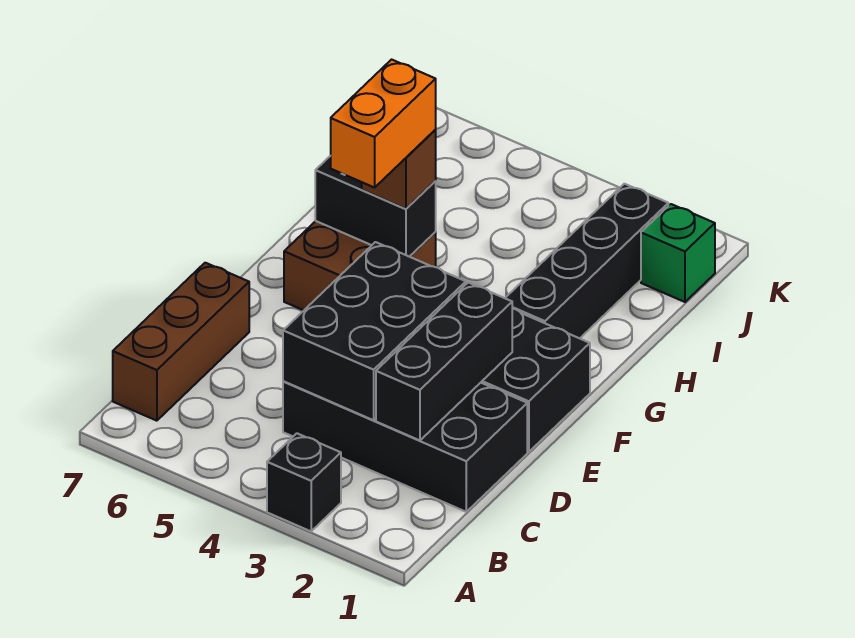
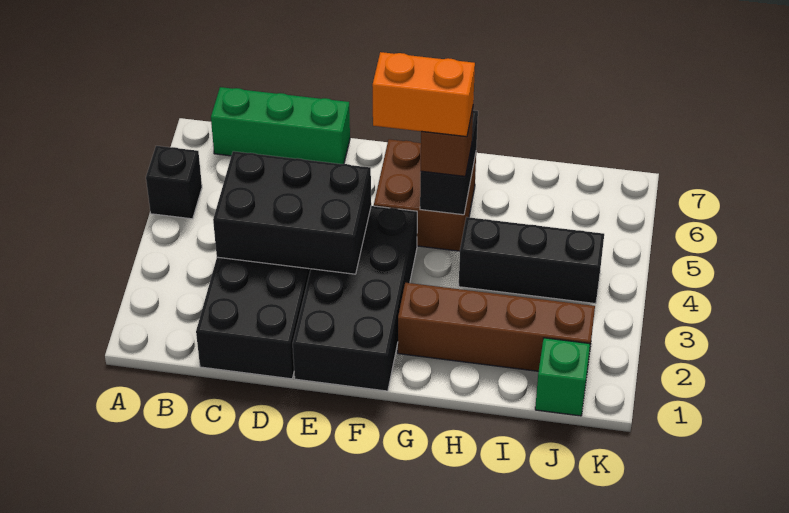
black brick A3 level 1 -> black brick A5 level 1
brown brick B7:D7 level 1 -> green brick B7:D7 level 1
black brick C2:E2 level 2 -> black brick H4:J4 level 1
black brick G2:J2 level 1 -> brown brick G2:J2 level 1

